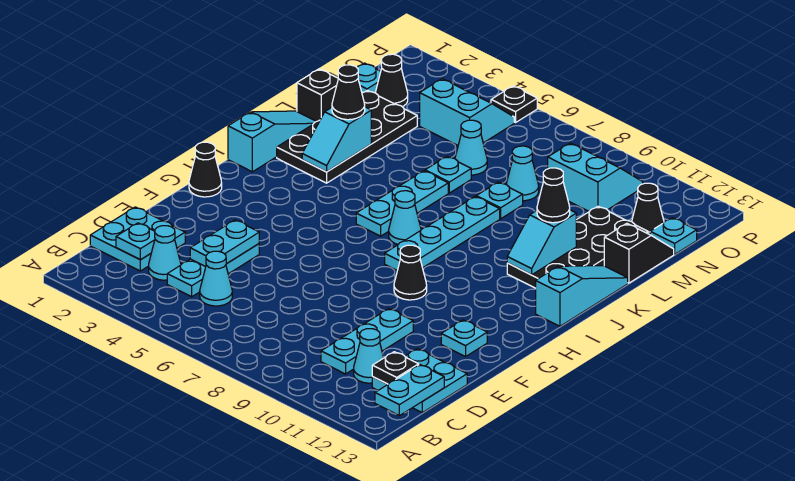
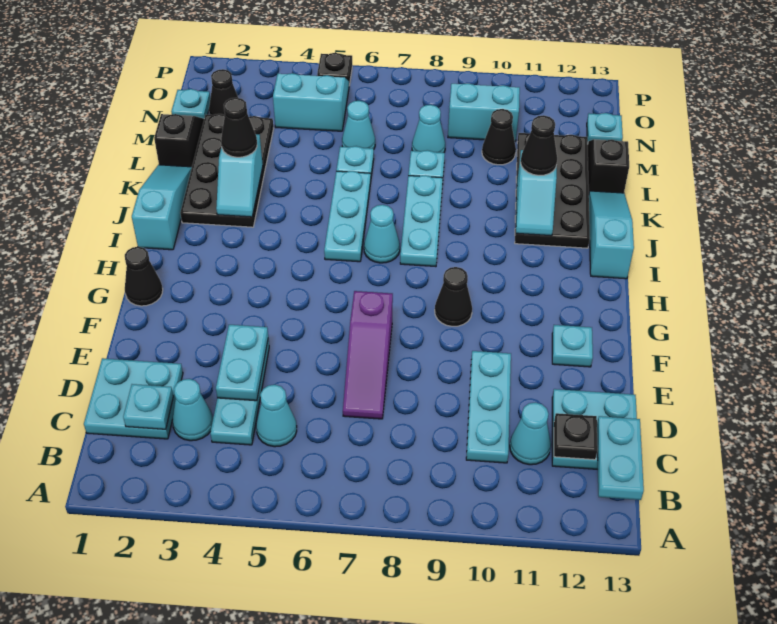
none -> purple slope D7:F7 level 1 top F
cyan plate H8:K8 level 1 -> cyan plate I8:K8 level 1
black cone N12 level 1 -> black cone M10 level 1

